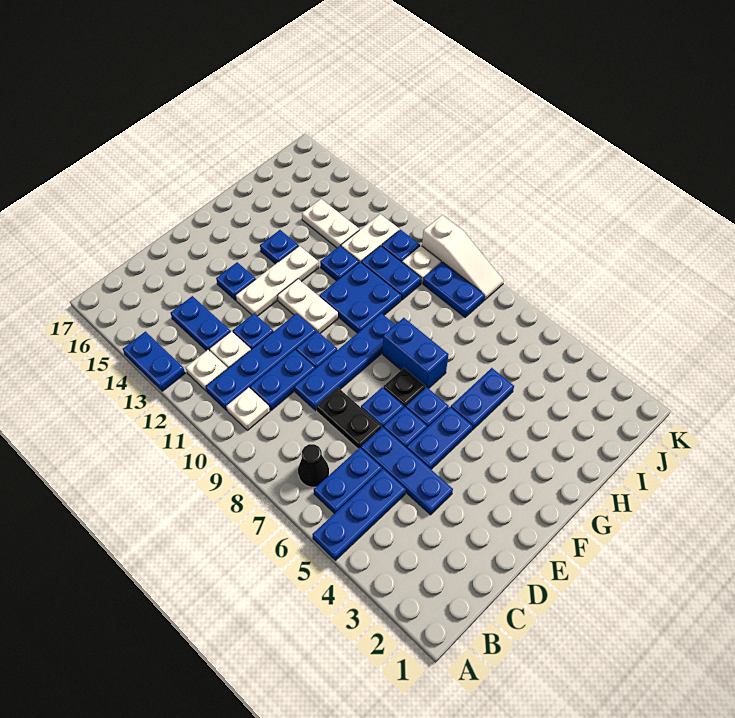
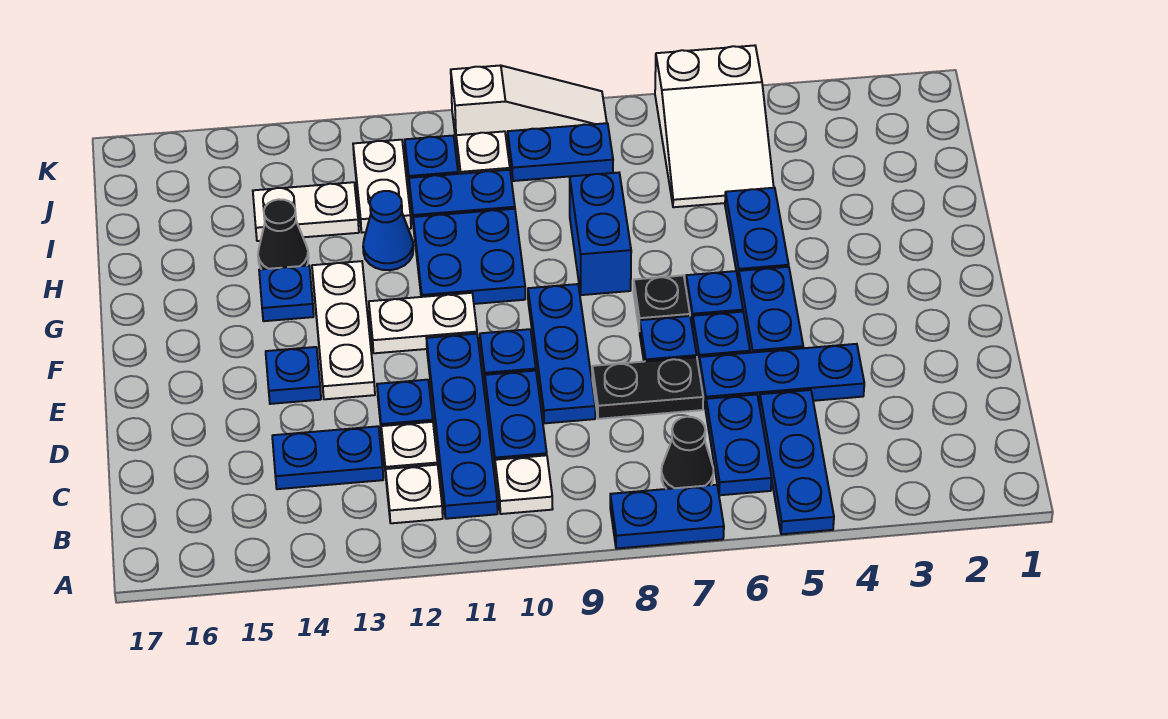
blue plate A13:A14 level 1 -> blue plate A7:A8 level 1
blue plate D9:G9 level 1 -> blue plate D9:F9 level 1
blue brick G7:G8 level 1 -> blue brick G8:H8 level 1
blue plate H12 level 1 -> blue cone H12 level 1
none -> black cone H14 level 1
none -> white slope I5:K6 level 1 top K

